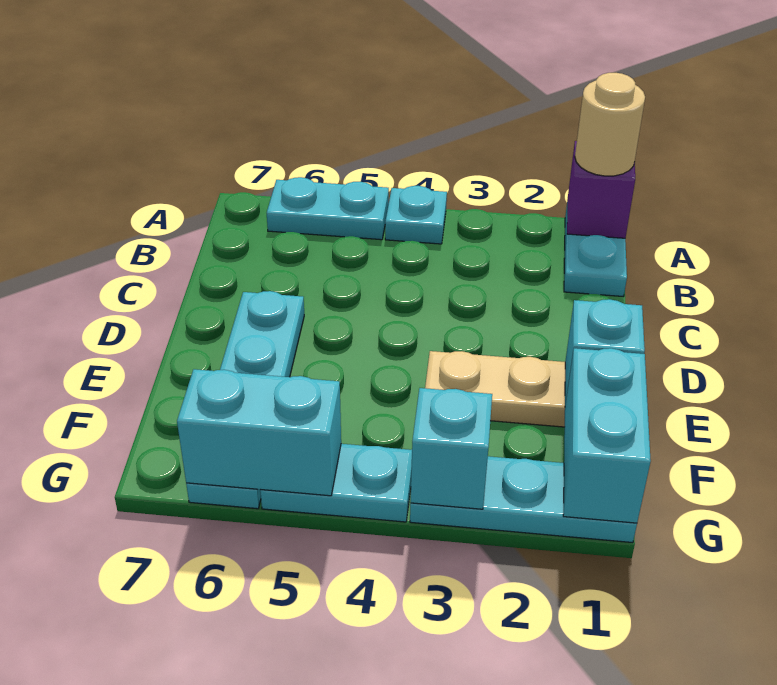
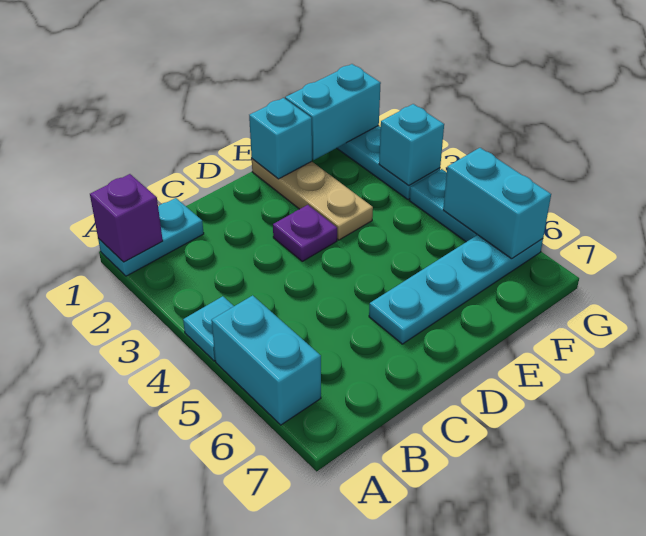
tan round brick A1 level 3 -> none
cyan plate A5:A6 level 1 -> cyan brick A5:A6 level 1
none -> purple plate D3 level 1

